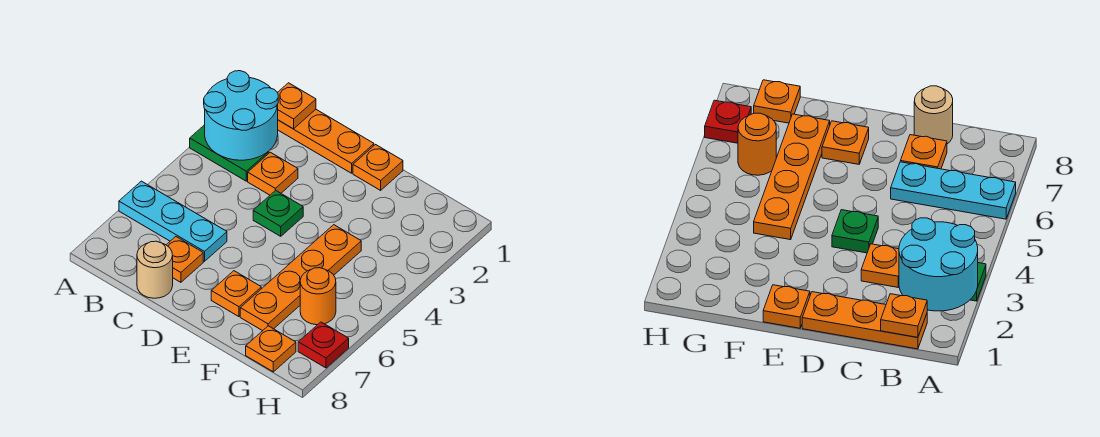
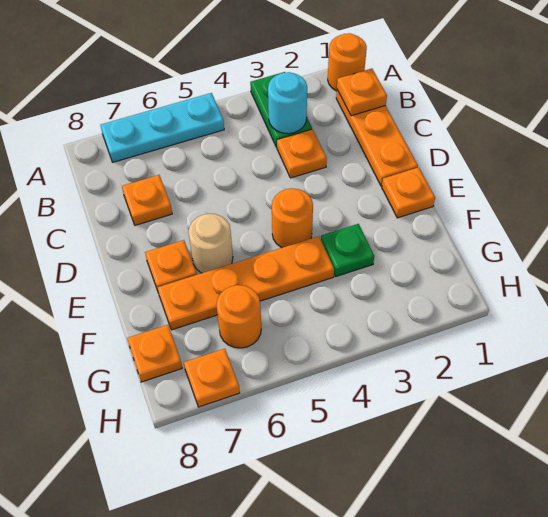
none -> orange round brick A1 level 1
cyan round brick A2:B3 level 2 -> cyan round brick B3 level 2
cyan plate A6:C6 level 1 -> cyan plate A5:A7 level 1
tan round brick C8 level 1 -> tan round brick E6 level 1
green plate D4 level 1 -> green plate F3 level 1
none -> orange round brick E4 level 1
red plate H7 level 1 -> orange plate H7 level 1

